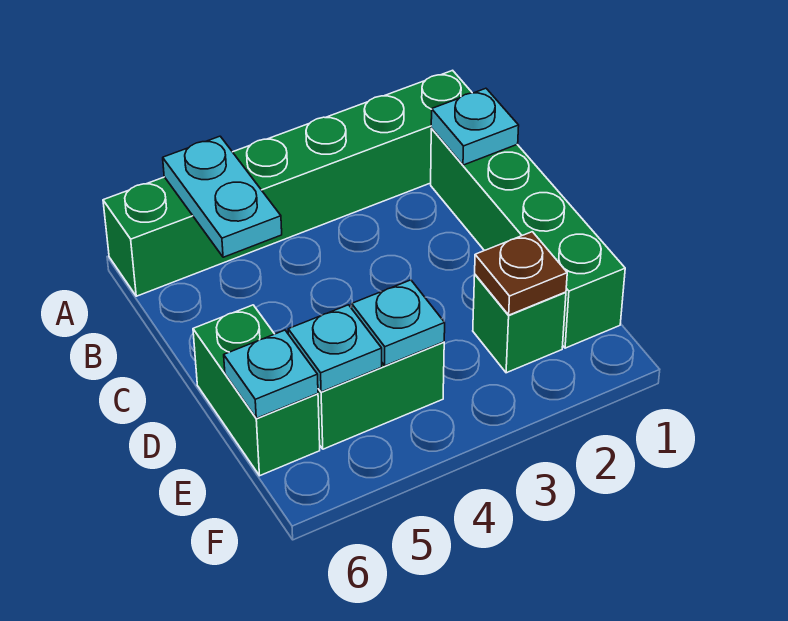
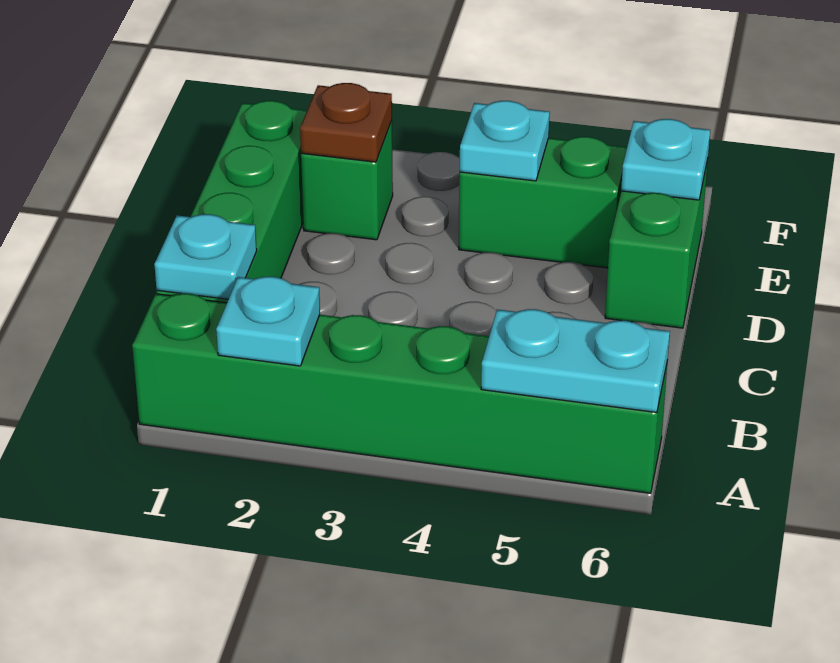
cyan plate A5:B5 level 2 -> cyan plate A5:A6 level 2
cyan plate E5 level 2 -> cyan plate A2 level 2

